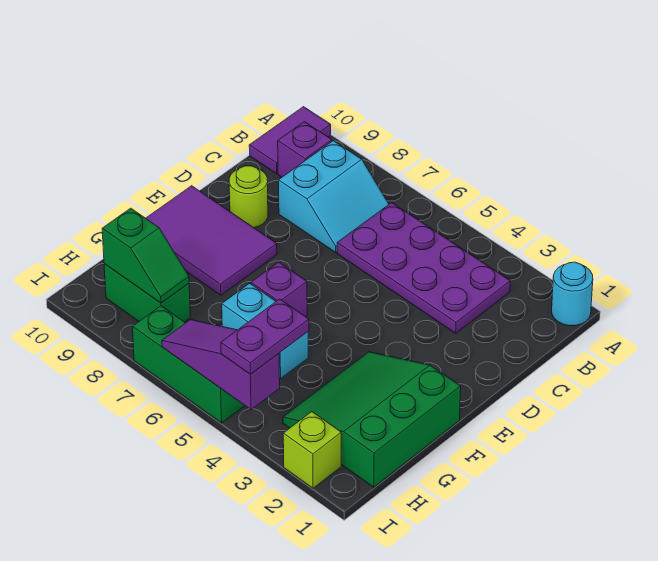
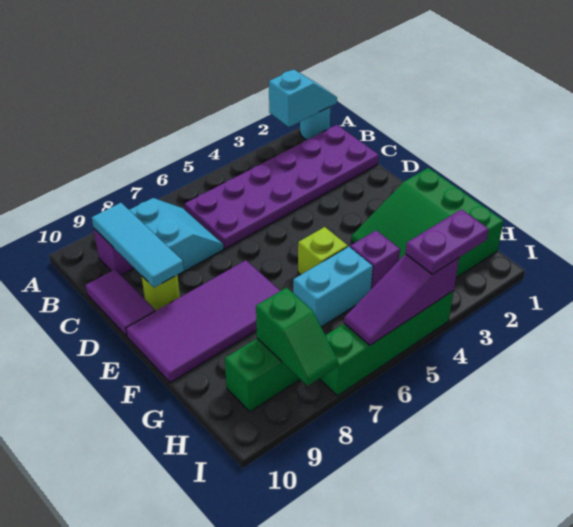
none -> cyan slope A1:A2 level 2 top 2
purple tile A10:B10 level 1 -> purple tile C10:D10 level 1
purple plate B3:C6 level 1 -> purple plate B1:C6 level 1
none -> cyan tile B9:D9 level 2
purple tile E8:F10 level 1 -> purple tile E7:F10 level 1
purple brick F6 level 1 -> purple brick G4 level 1
purple plate H4:I4 level 3 -> purple plate I3:I4 level 3
green slope H8:H9 level 2 top 9 -> green slope H8:I8 level 2 top H
lime brick I2 level 1 -> lime brick F5 level 1
green brick I5:I7 level 1 -> green brick I4:I7 level 1

